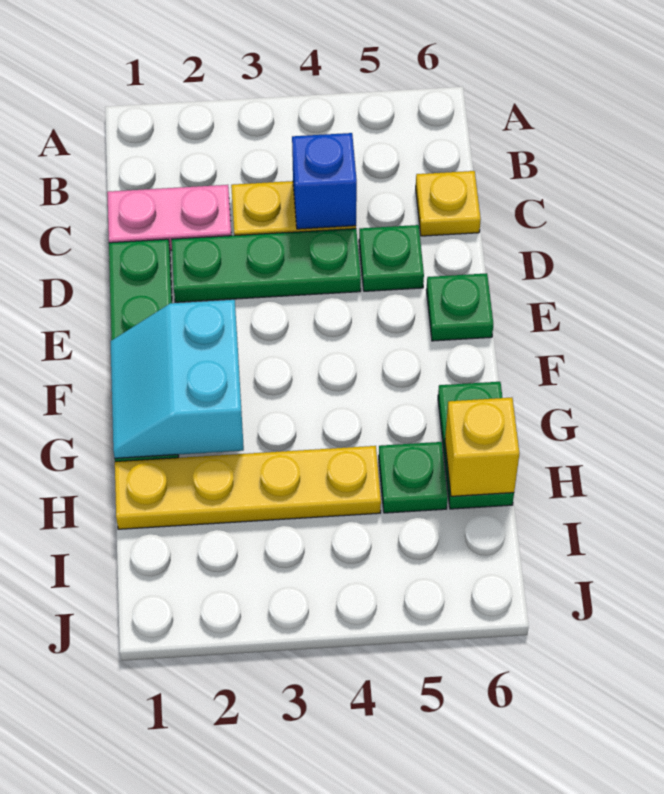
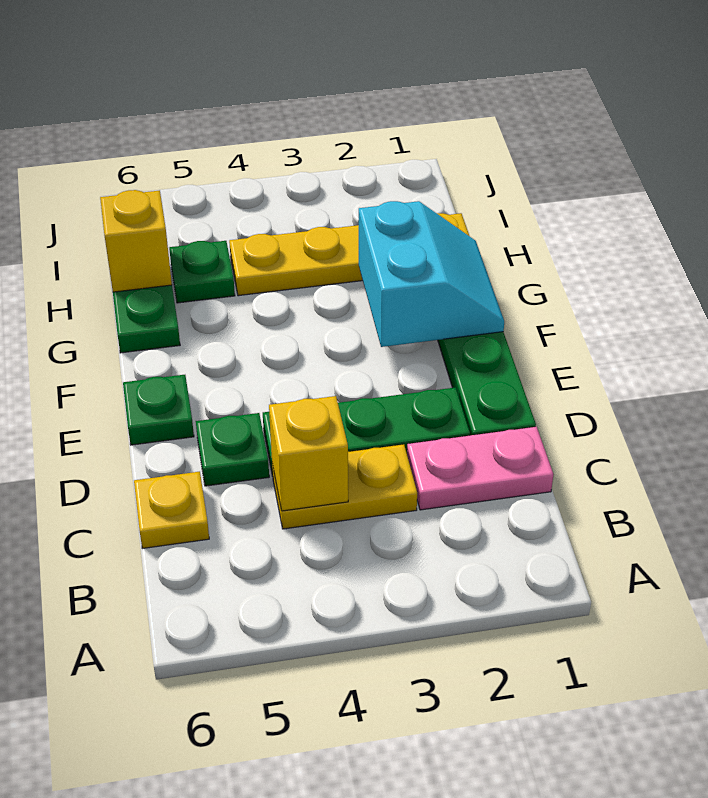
blue brick C4 level 2 -> yellow brick C4 level 2

